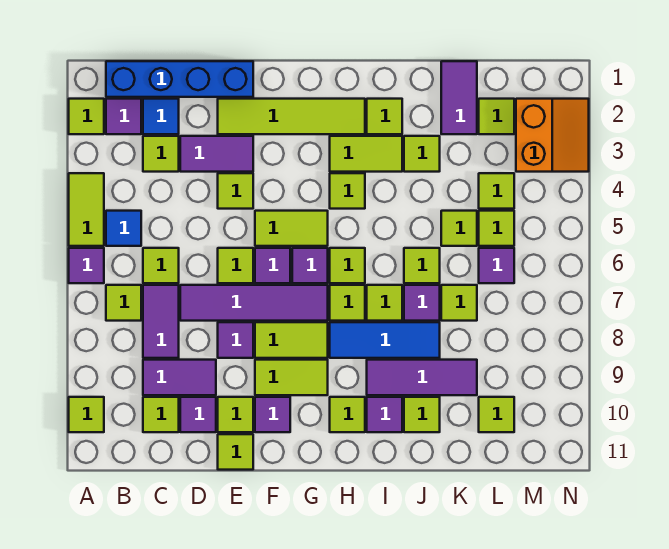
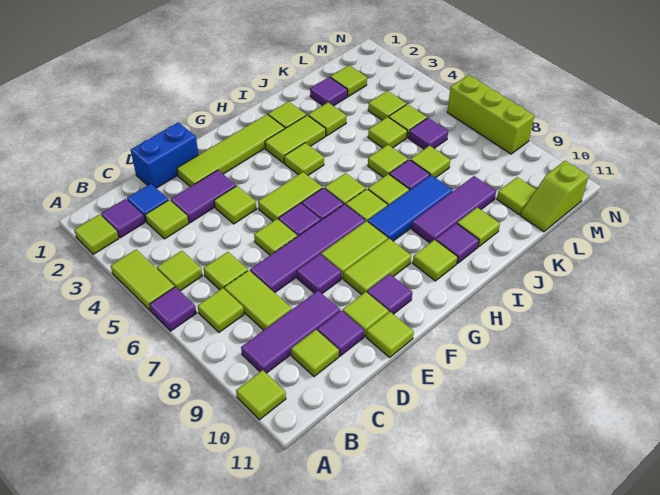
blue brick B1:E1 level 1 -> blue brick D1:E1 level 1
blue tile B5 level 1 -> lime tile B5 level 1
purple tile C7:C8 level 1 -> lime tile C7:C8 level 1
purple tile C9:D9 level 1 -> purple tile B9:D9 level 1
purple tile K1:K2 level 1 -> purple tile K2 level 1
none -> lime slope L11:M11 level 1 top M
orange slope M2:N3 level 1 top M -> none
none -> lime brick N6:N8 level 1

